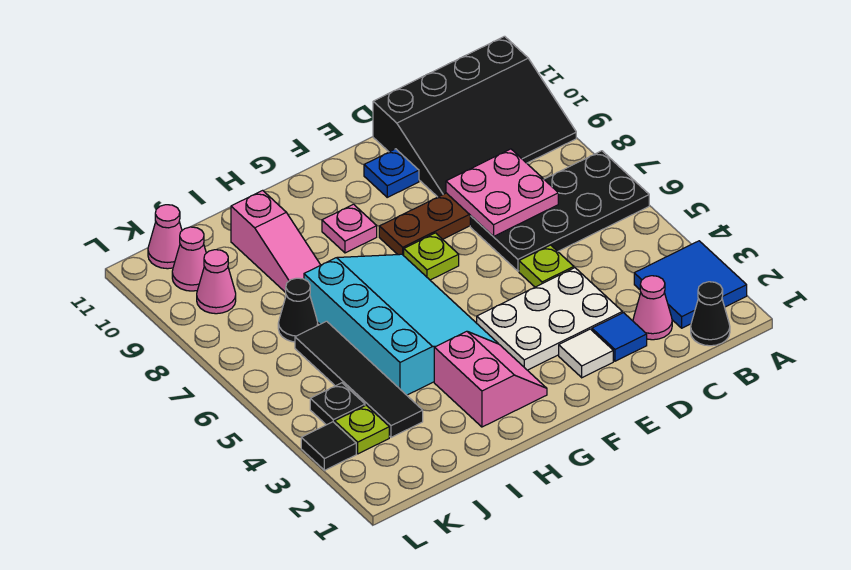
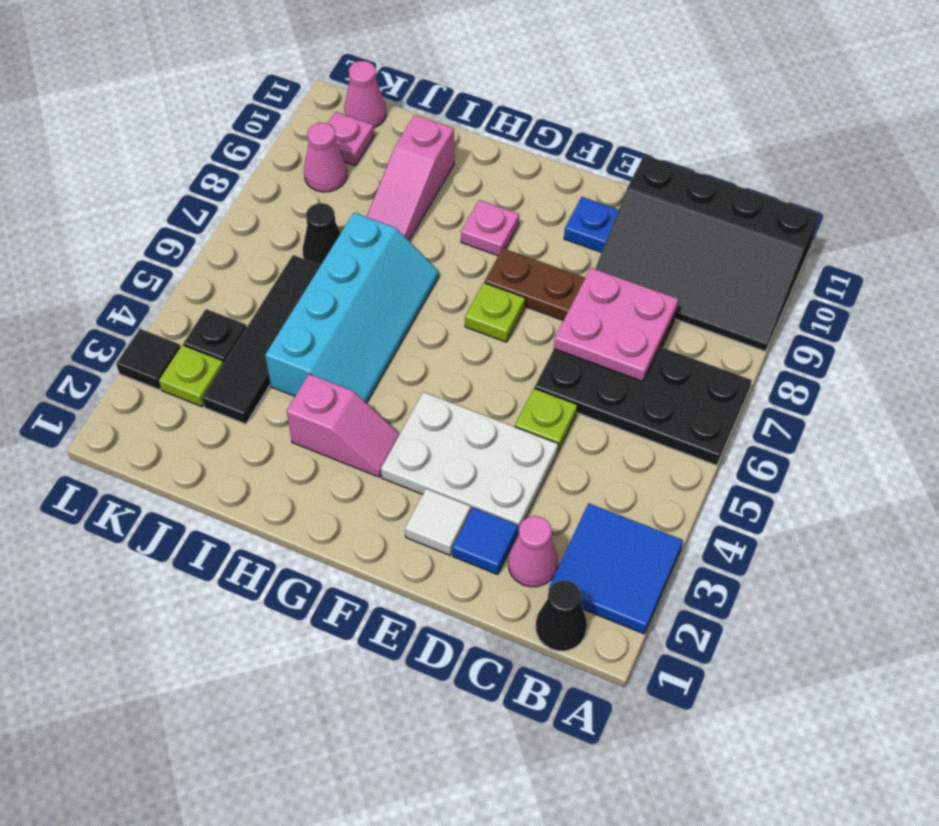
pink slope G2:H3 level 1 top H -> pink slope G3:H3 level 1 top H
cyan slope G4:I7 level 1 top I -> cyan slope H4:I7 level 1 top I
pink cone K10 level 1 -> pink plate K10 level 1

